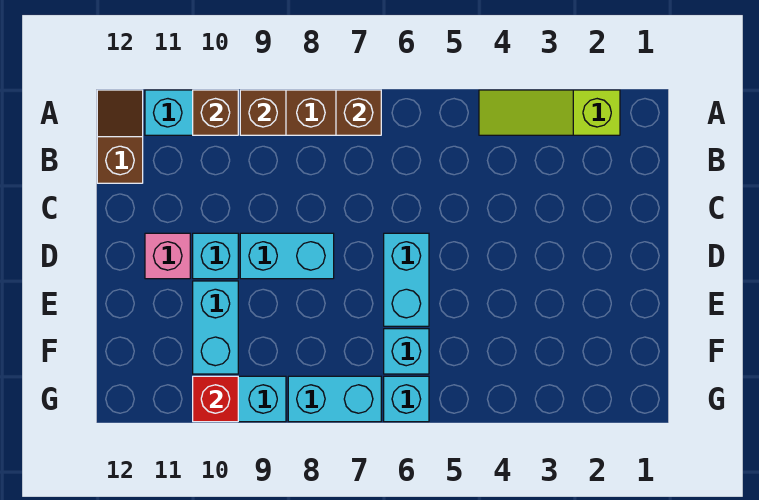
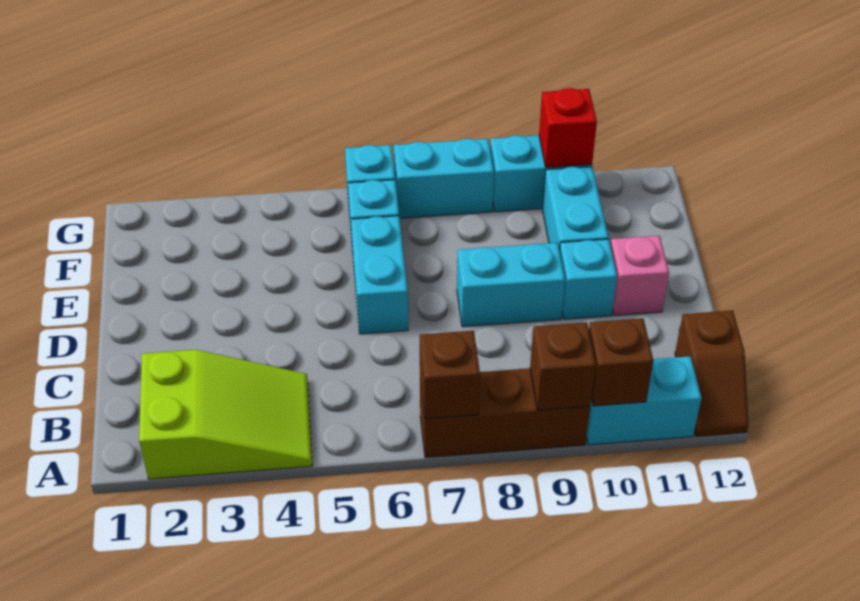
lime slope A2:A4 level 1 top 2 -> lime slope A2:B4 level 1 top 2

